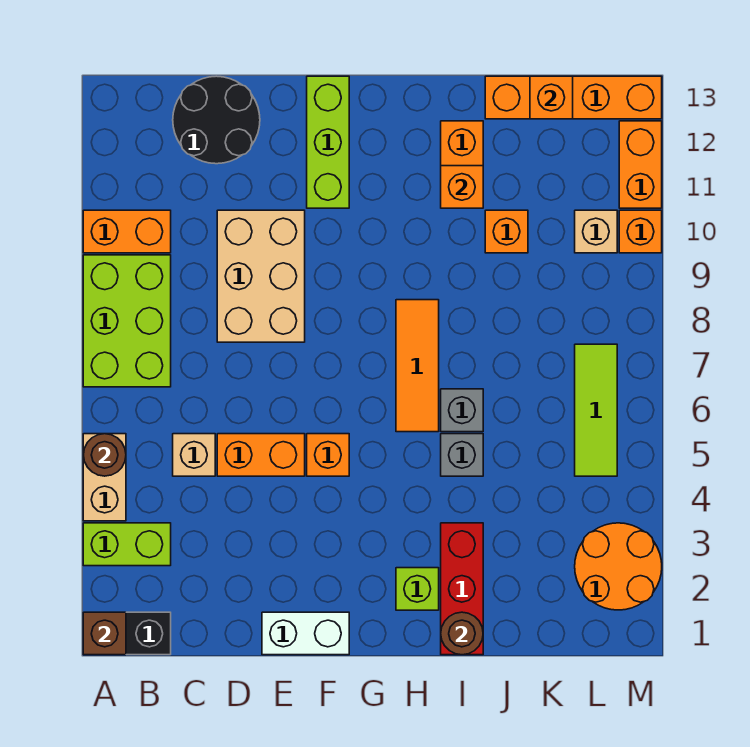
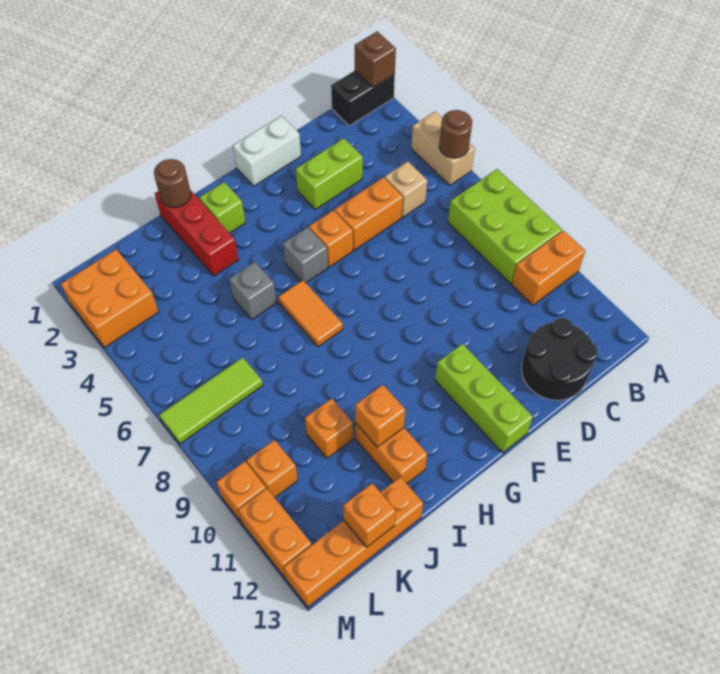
lime brick A3:B3 level 1 -> lime brick D3:E3 level 1
tan brick D8:E10 level 1 -> none
orange tile H6:H8 level 1 -> orange tile H6:H7 level 1
grey brick I6 level 1 -> grey brick G5 level 1
orange round brick L2:M3 level 1 -> orange brick L2:M3 level 1
lime tile L5:L7 level 1 -> lime tile K7:M7 level 1
tan brick L10 level 1 -> orange brick L10 level 1

